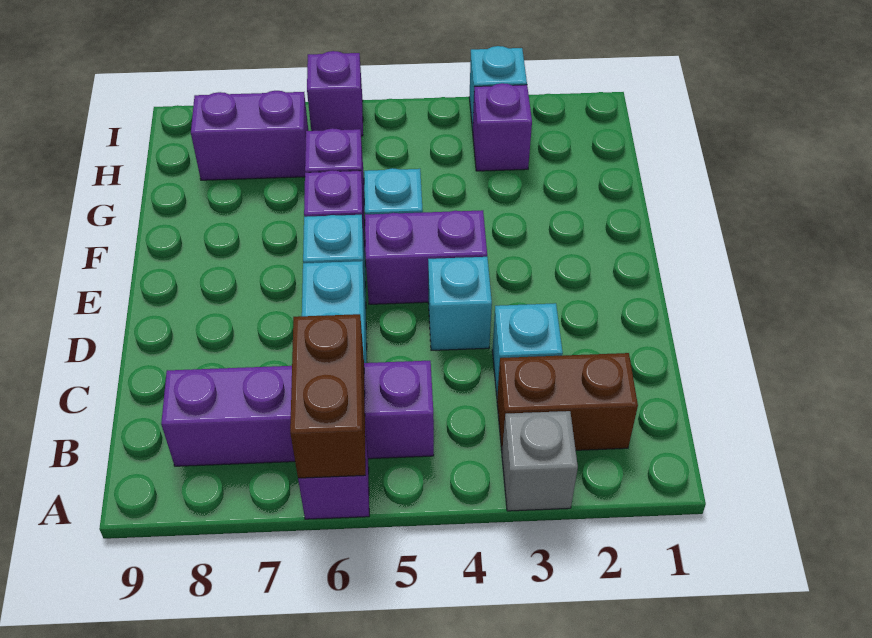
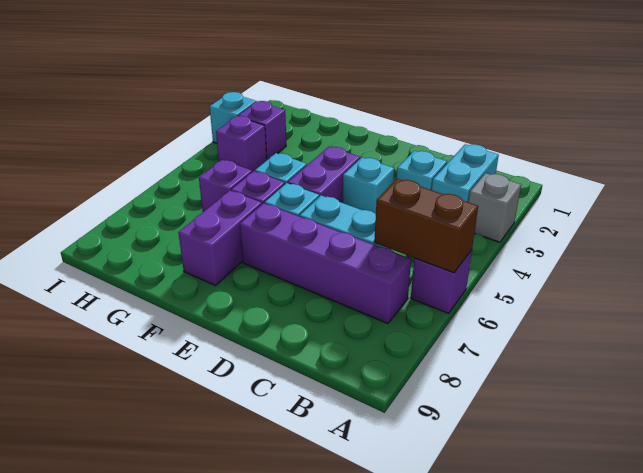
brown brick B2:B3 level 1 -> cyan brick B2:B3 level 1
purple brick B5:B8 level 1 -> purple brick B7:E7 level 1
purple brick H7:H8 level 1 -> purple brick F7:F8 level 1
purple brick I6 level 1 -> purple brick H4 level 1

